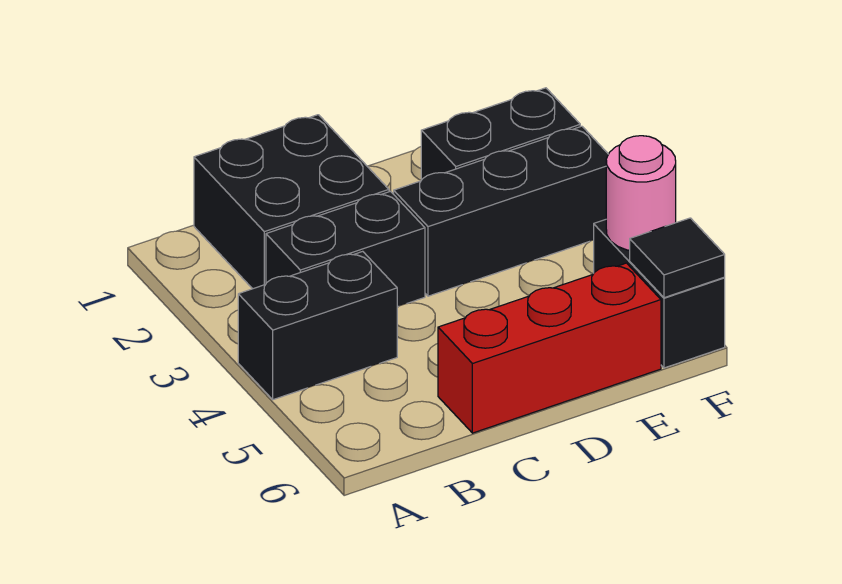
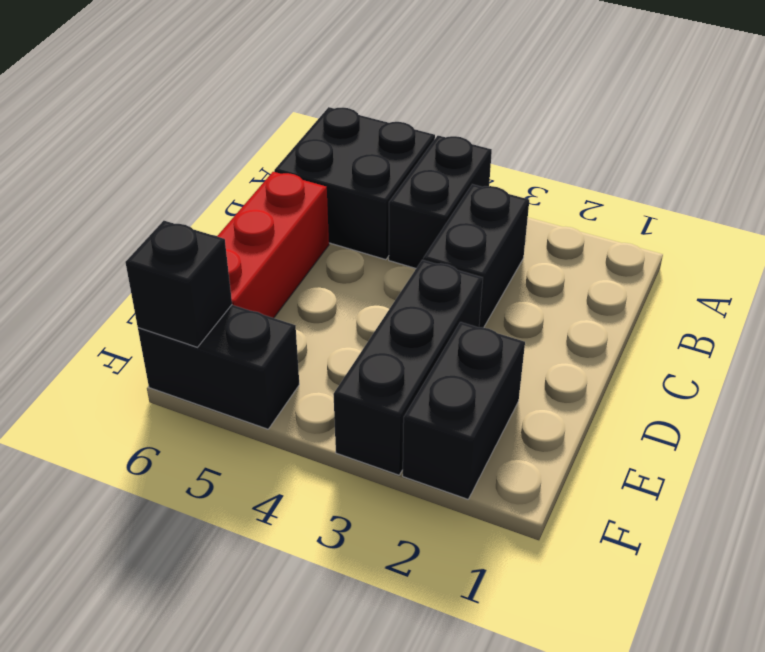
black brick B1:C2 level 1 -> black brick A5:B6 level 1
pink round brick F5 level 2 -> none
black tile F6 level 2 -> black brick F6 level 2

